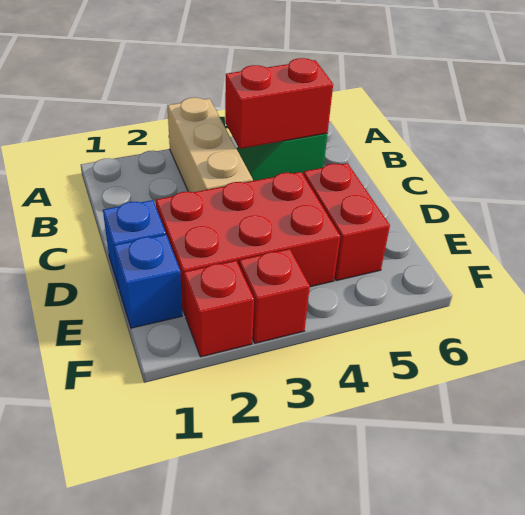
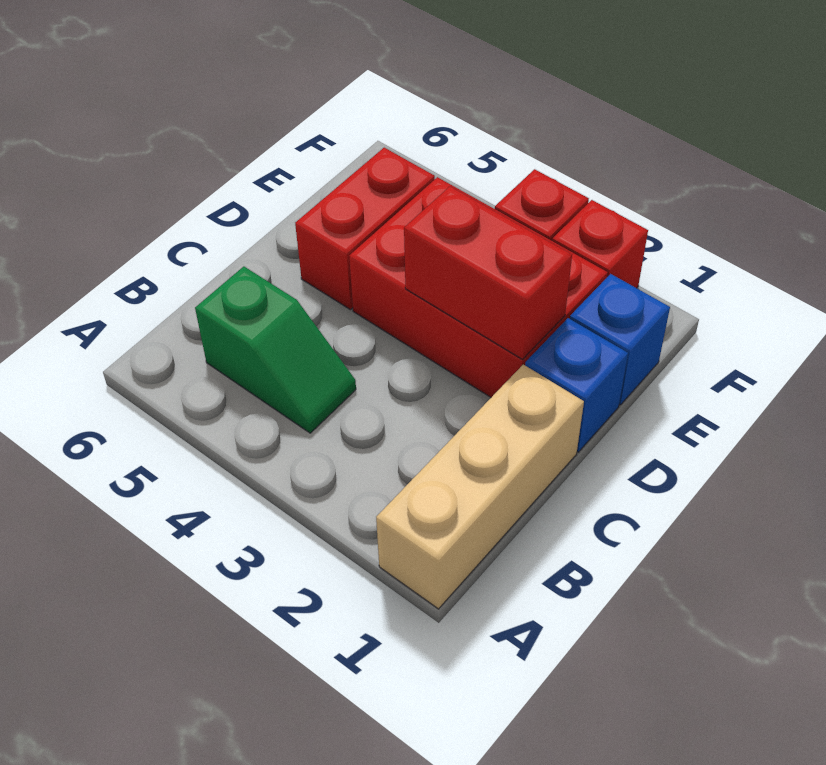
tan brick A3:C3 level 1 -> tan brick A1:C1 level 1
red brick B4:B5 level 2 -> red brick D2:D3 level 2

